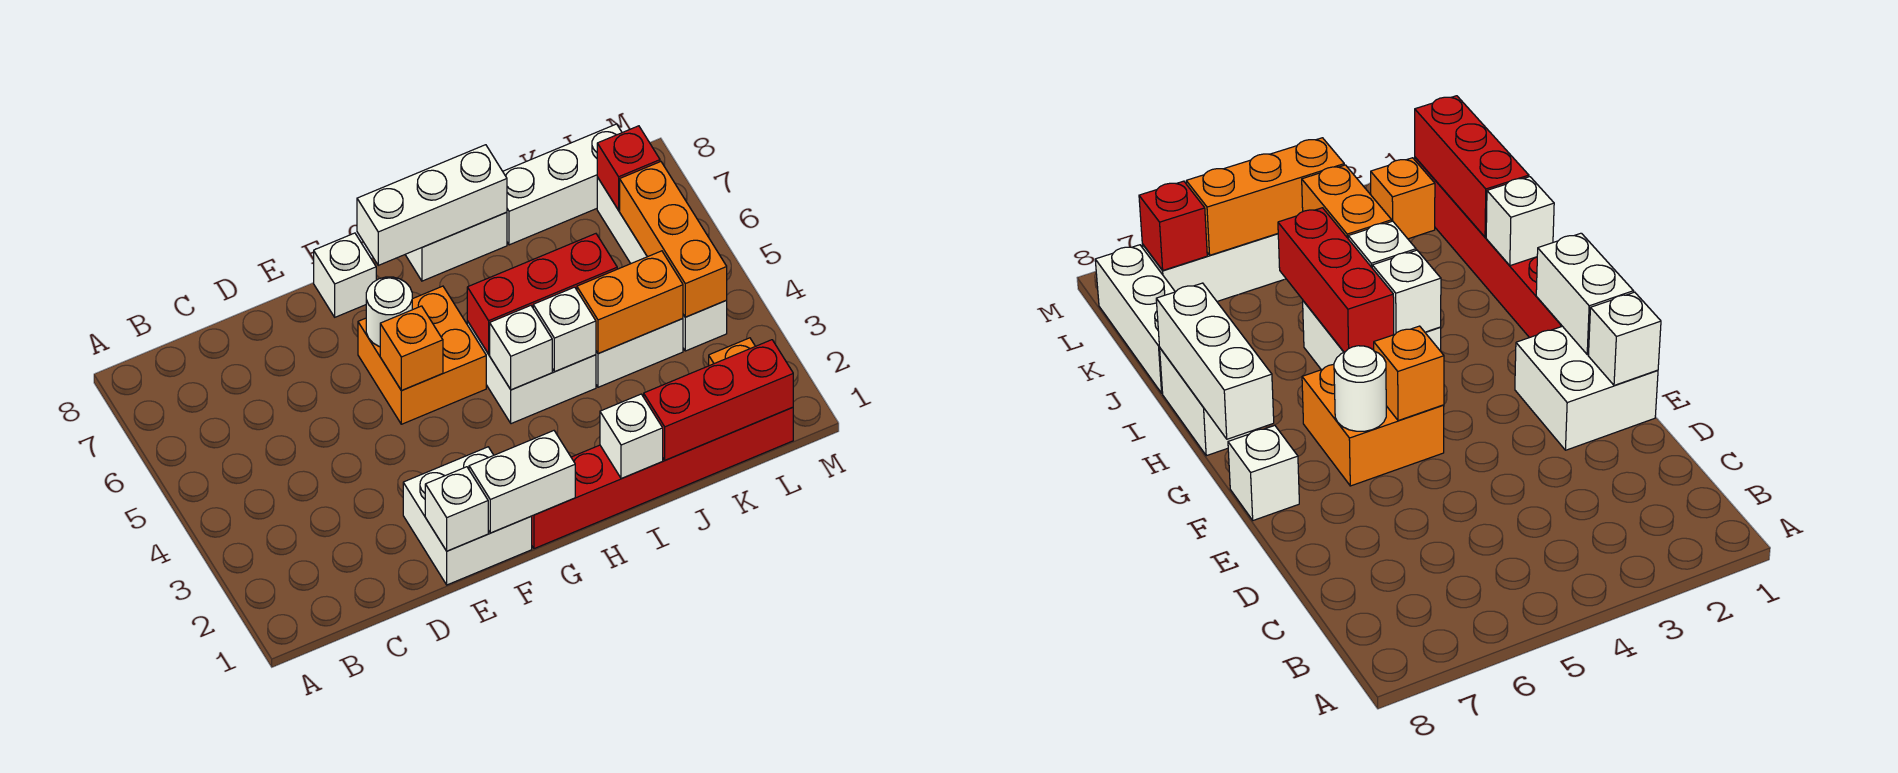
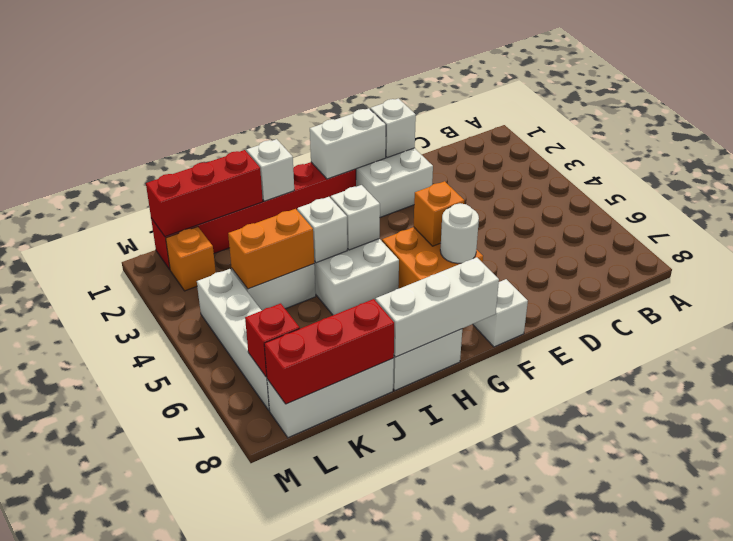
red brick H5:J5 level 2 -> red brick J8:L8 level 2
orange brick L4:L6 level 2 -> none

